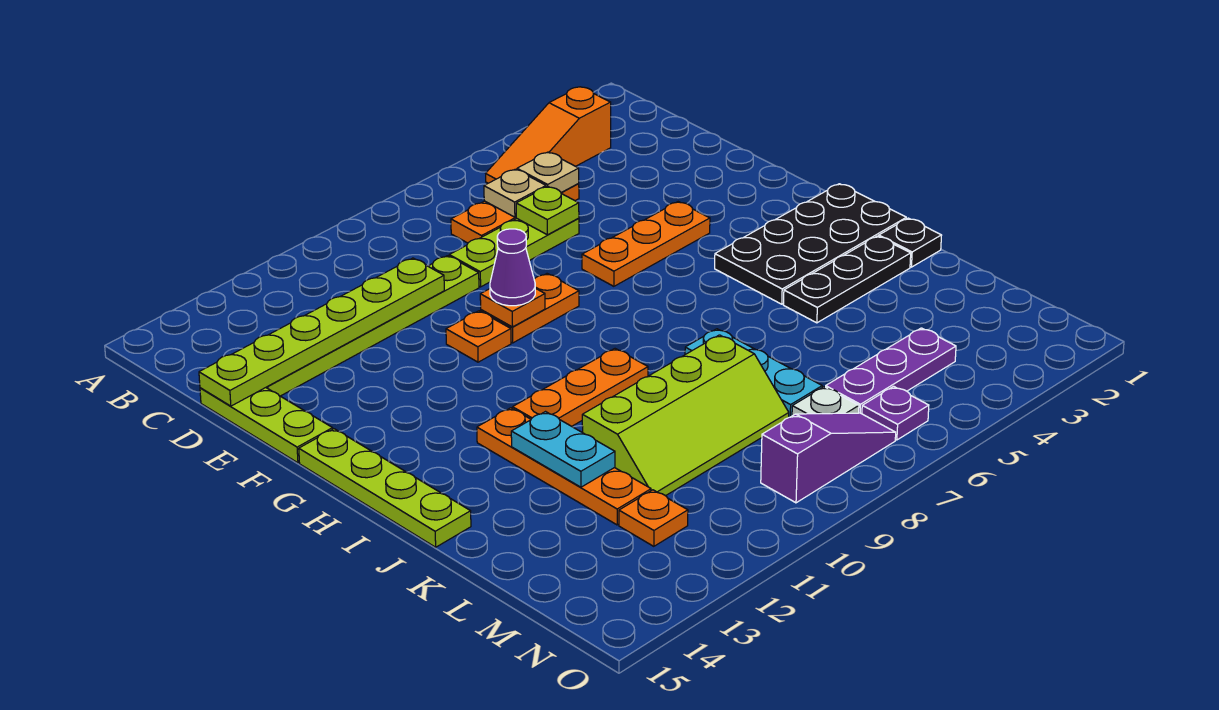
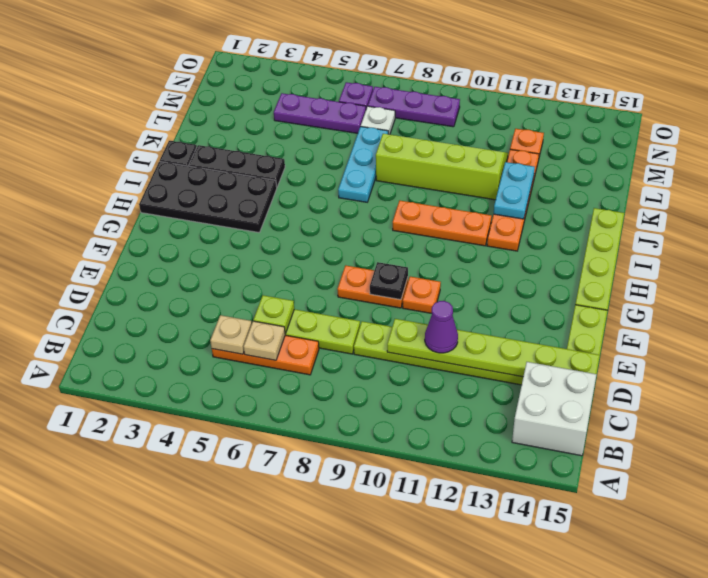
orange slope B3:B5 level 1 top 3 -> none
none -> white brick B14:C15 level 1
orange plate F4:F6 level 1 -> none
orange plate F9 level 2 -> black plate F9 level 2
purple cone F9 level 3 -> purple cone D11 level 3
purple slope N7:N9 level 1 top 9 -> purple plate N7:N9 level 1

